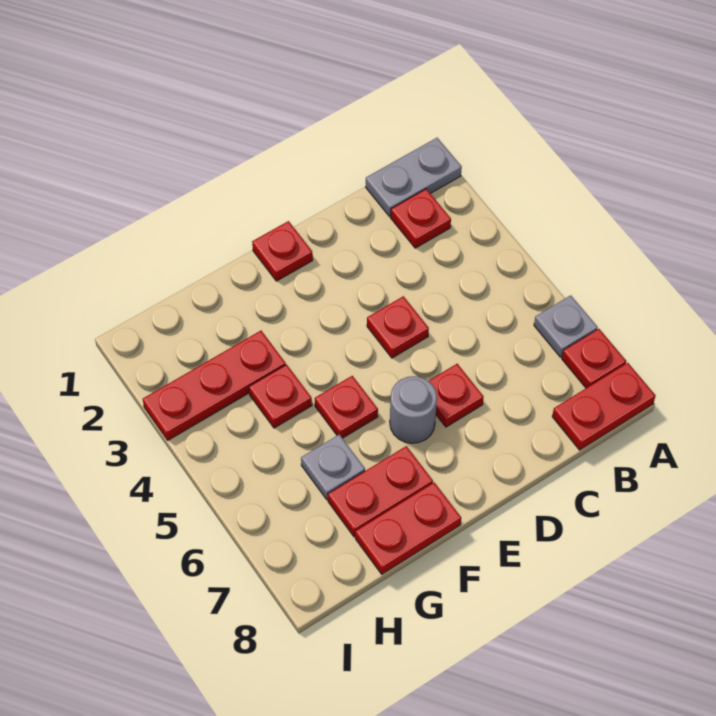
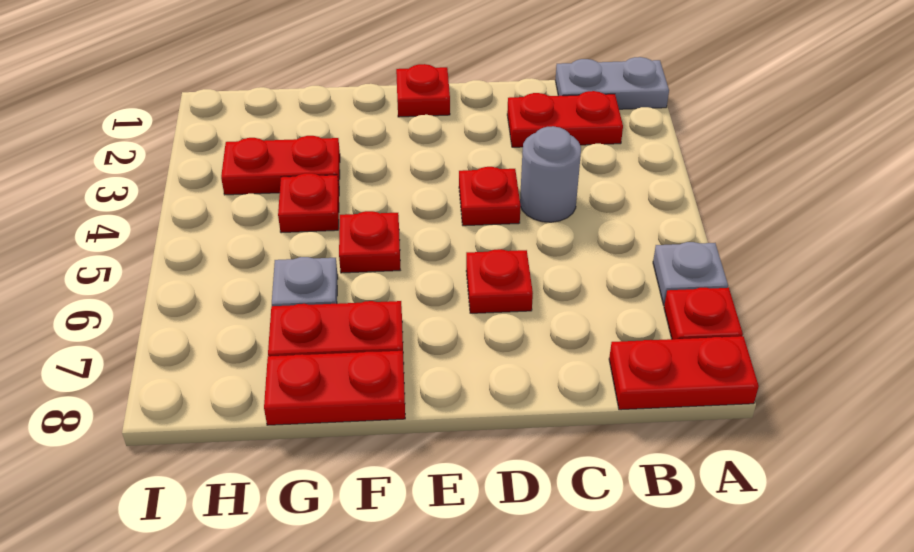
red plate B2 level 1 -> red plate B2:C2 level 1
grey round brick E6 level 1 -> grey round brick C4 level 1
red plate G3:I3 level 1 -> red plate G3:H3 level 1

